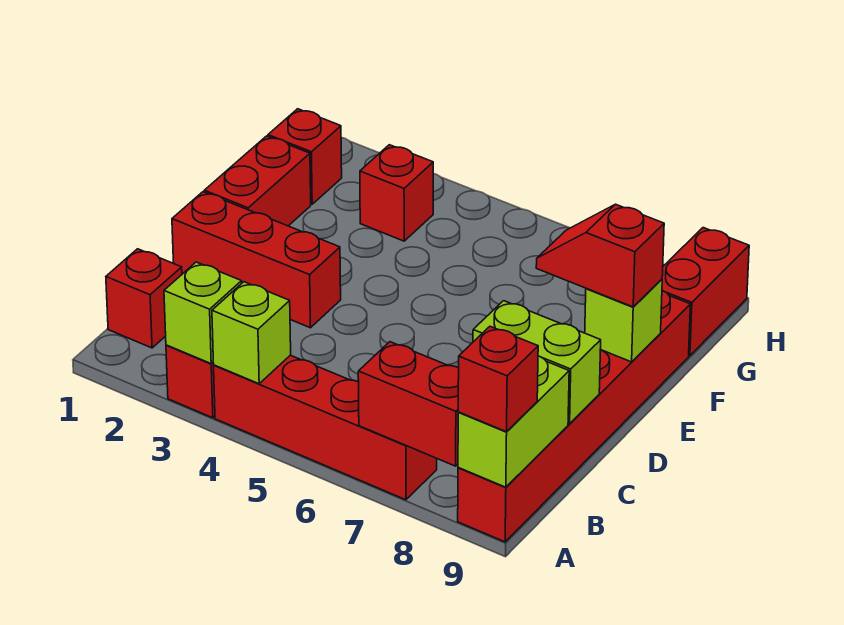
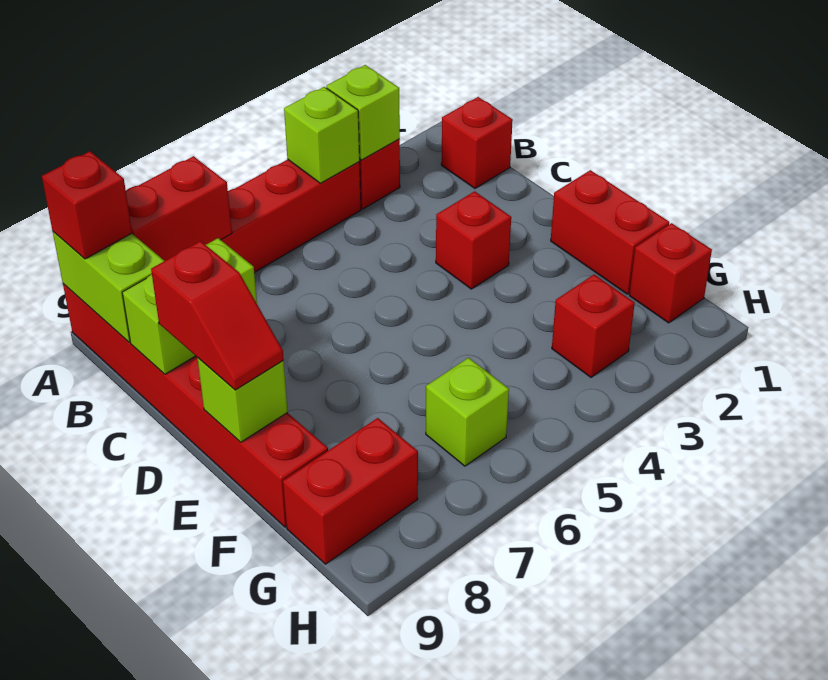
red brick D1:D3 level 1 -> red brick D3 level 1
red slope E8:E9 level 3 top 9 -> red slope D9:E9 level 3 top D
none -> lime brick G6 level 1
red brick G9:H9 level 1 -> red brick G8:G9 level 1

